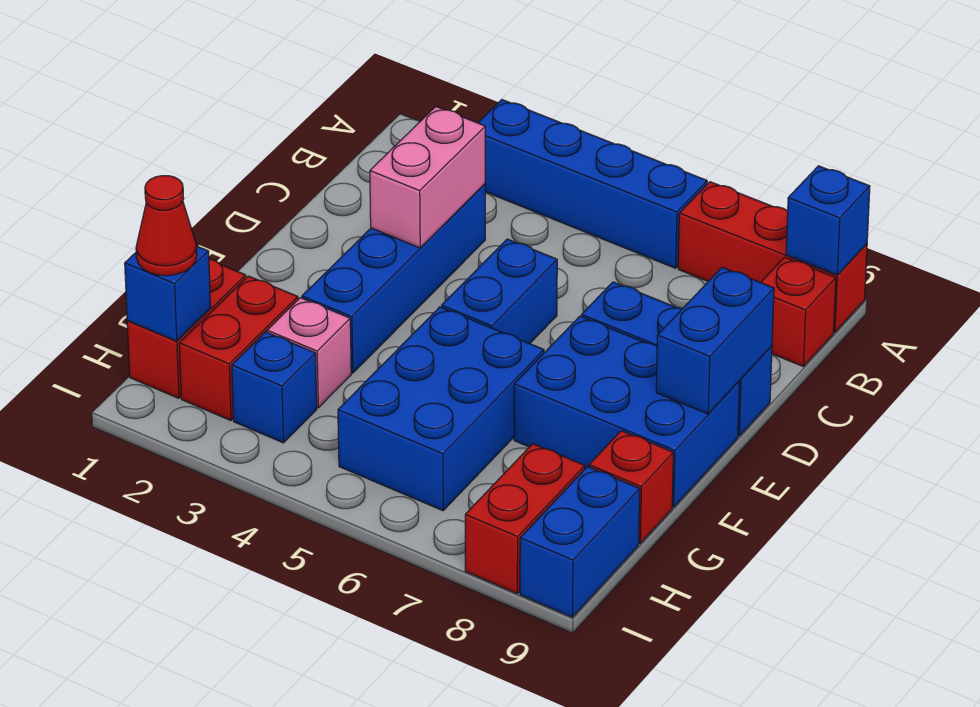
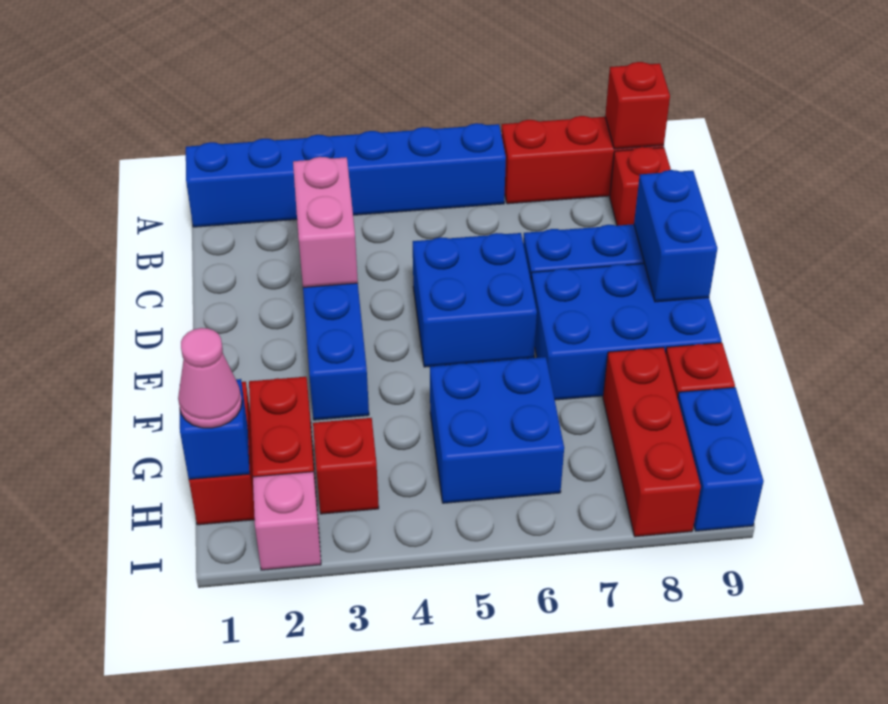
blue brick A3:A6 level 1 -> blue brick A1:A6 level 1
blue brick A9 level 2 -> red brick A9 level 2
blue brick D5:E5 level 1 -> blue brick D5:E6 level 1
blue brick F5:H6 level 1 -> blue brick G5:H6 level 1
pink brick G3 level 1 -> pink brick I2 level 1
red cone H1 level 3 -> pink cone H1 level 3
blue brick H3 level 1 -> red brick H3 level 1
red brick H8:I8 level 1 -> red brick G8:I8 level 1

